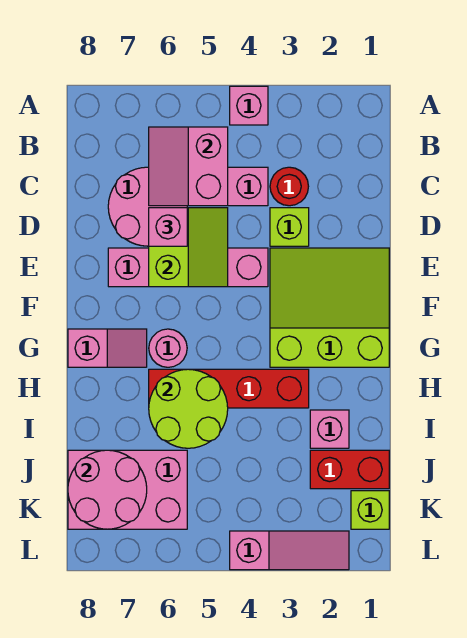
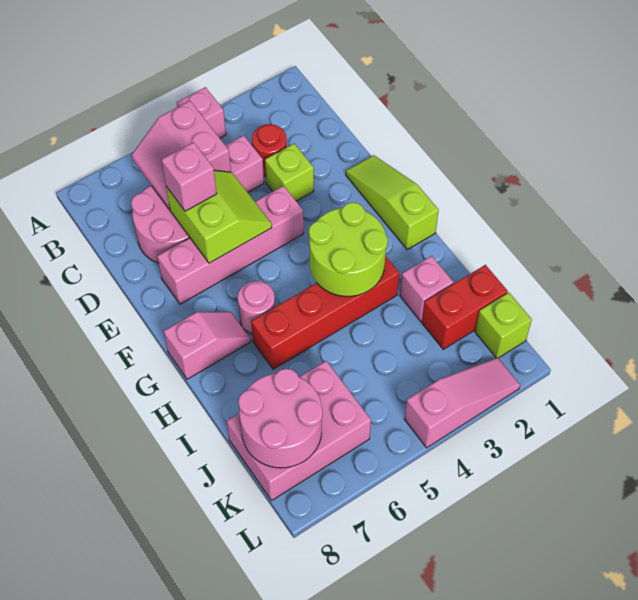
lime slope E1:G3 level 1 top G -> lime slope E1:G1 level 1 top G
lime round brick H5:I6 level 2 -> lime round brick G3:H4 level 2

